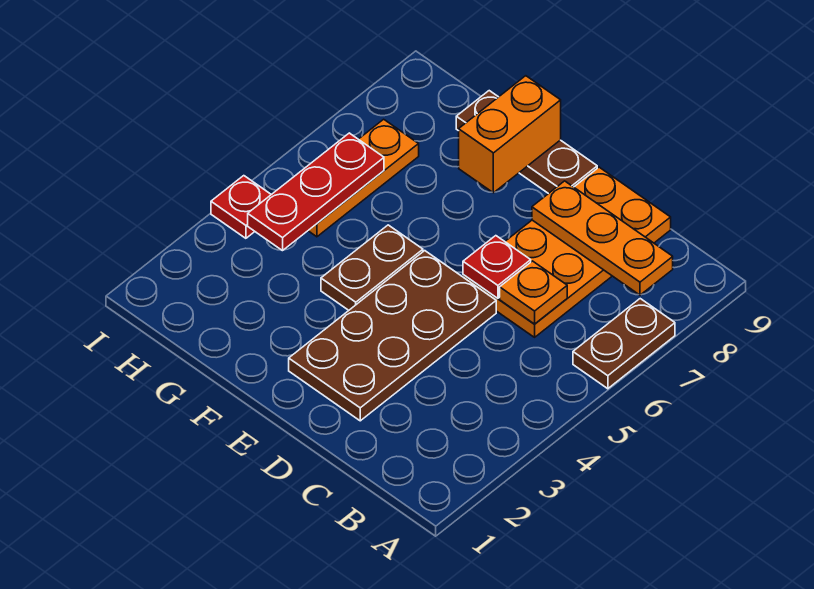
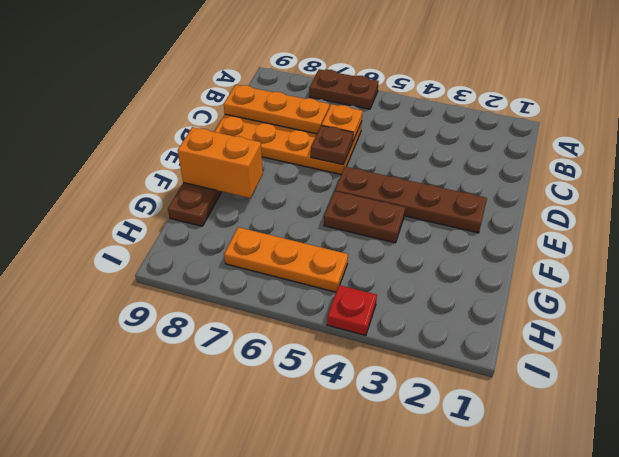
orange plate B8:D8 level 2 -> orange plate C7:C9 level 2
brown plate D2:E5 level 1 -> brown plate E2:E5 level 1
red plate D6 level 2 -> brown plate D6 level 2
red plate H4:H6 level 2 -> none

